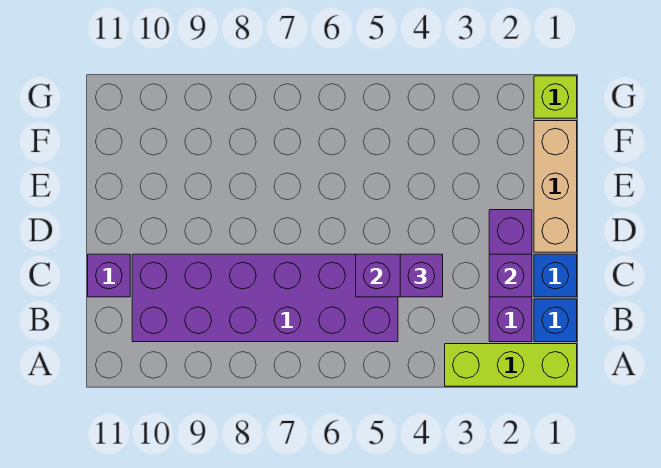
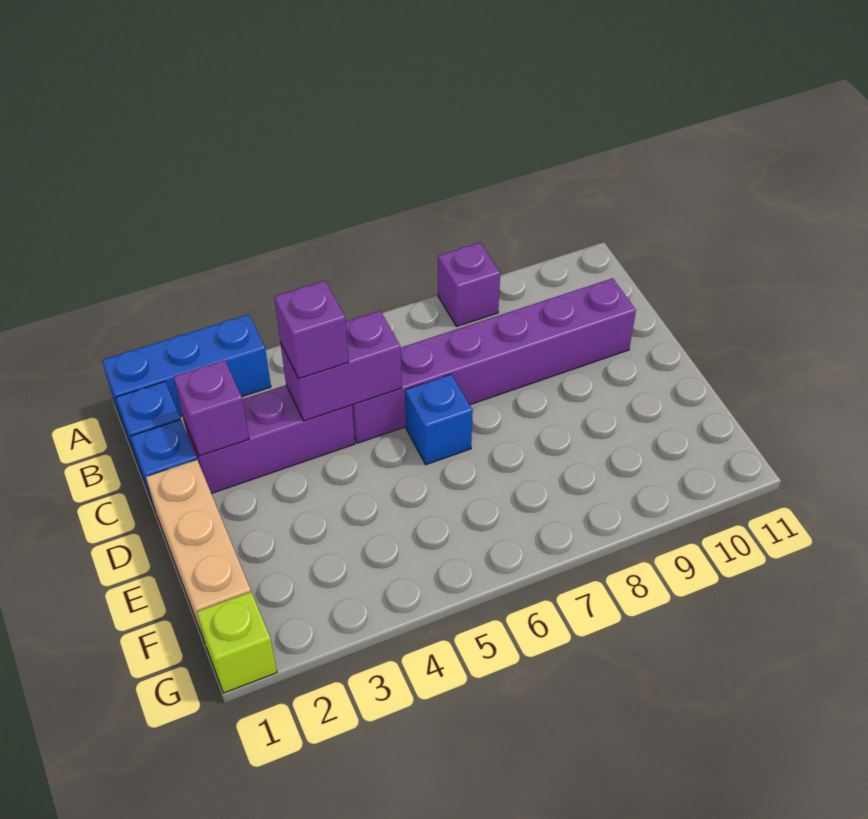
lime brick A1:A3 level 1 -> blue brick A1:A3 level 1
purple brick B2:D2 level 1 -> purple brick C2:C4 level 1
purple brick B5:C10 level 1 -> purple brick C5:C10 level 1
purple brick C11 level 1 -> purple brick A8 level 1
none -> blue brick D6 level 1

